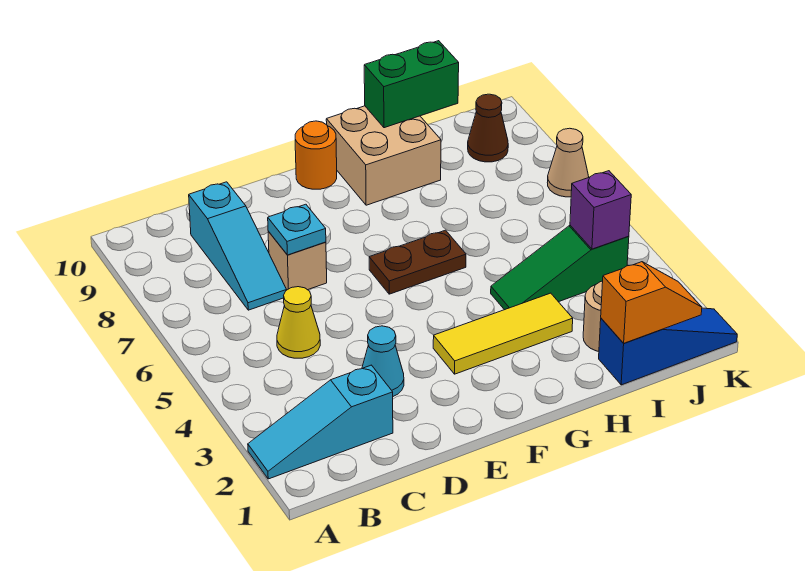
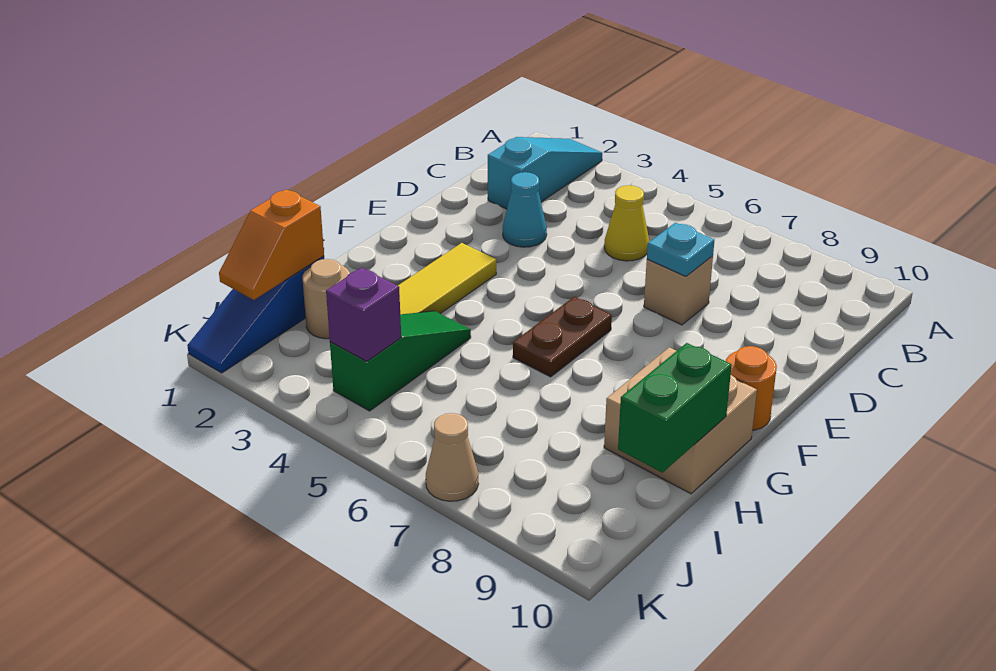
cyan slope C7:C9 level 1 top 9 -> none
brown cone J9 level 1 -> none

